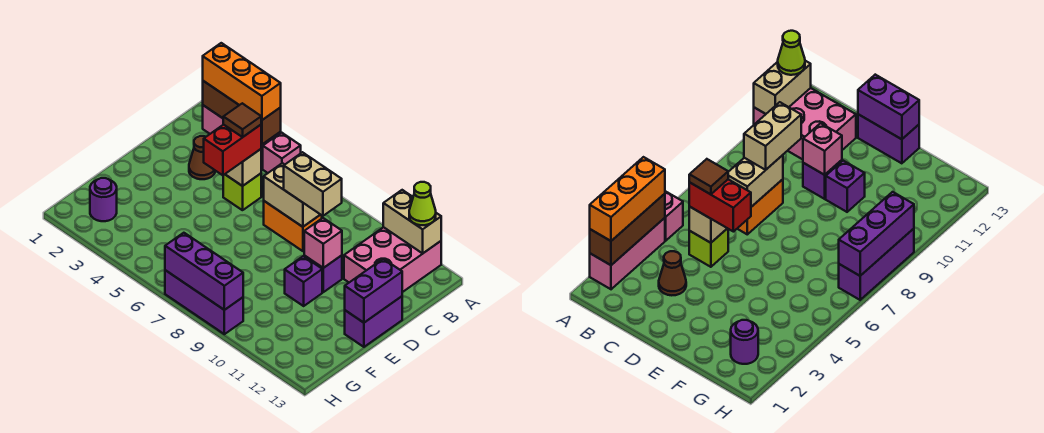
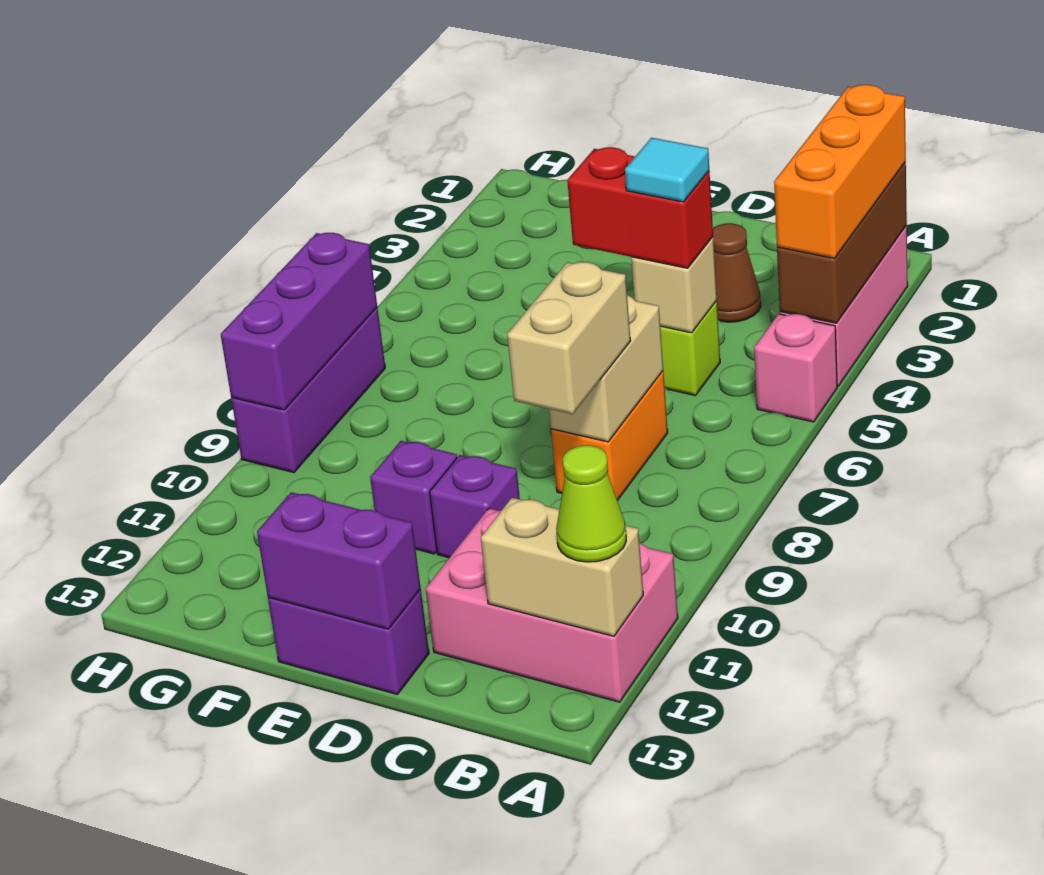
tan brick A11:A12 level 2 -> tan brick A12:B12 level 2
brown tile C5 level 4 -> cyan tile C5 level 4
pink brick D10 level 2 -> none
purple round brick G2 level 1 -> none

